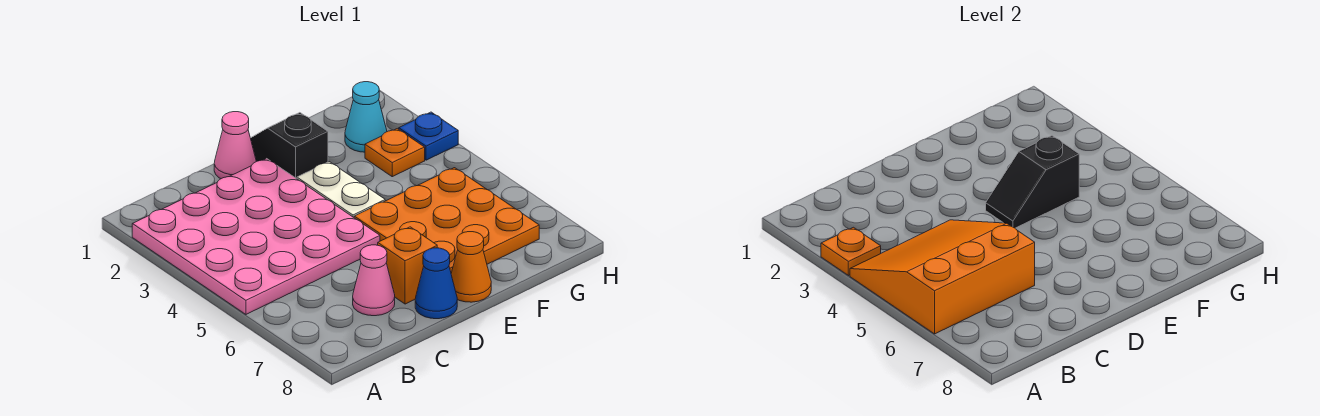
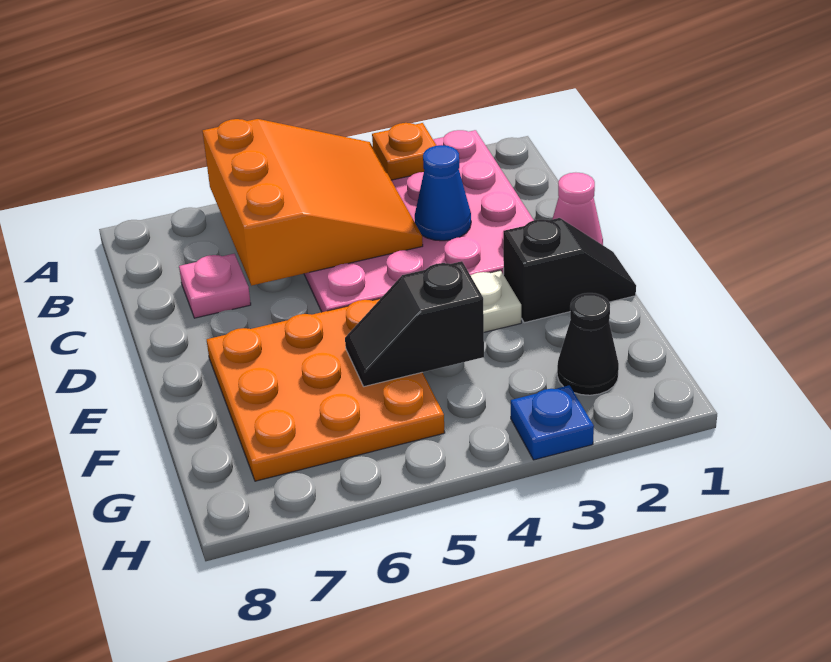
pink cone C7 level 1 -> pink plate C7 level 1
orange brick D7 level 1 -> none
blue cone D8 level 1 -> blue cone C3 level 2
black slope E4:F4 level 2 top F -> black slope F4:F5 level 2 top 4
orange cone E8 level 1 -> none
cyan cone G2 level 1 -> black cone G2 level 1
orange plate G3 level 1 -> none

